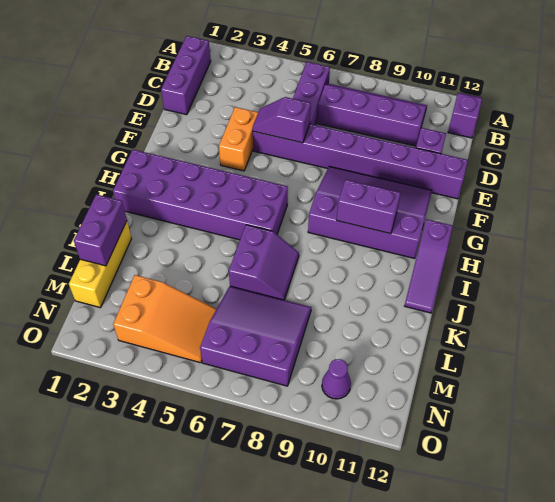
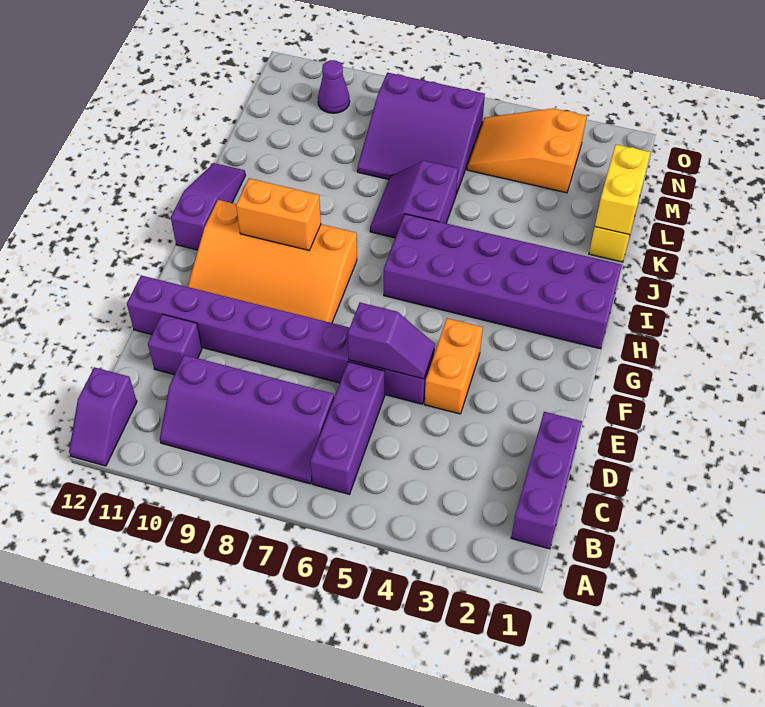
purple slope F8:H11 level 1 top H -> orange slope F8:H11 level 1 top H
purple brick H9:H10 level 2 -> orange brick H9:H10 level 2
purple brick K1:L1 level 2 -> yellow brick K1:L1 level 2

